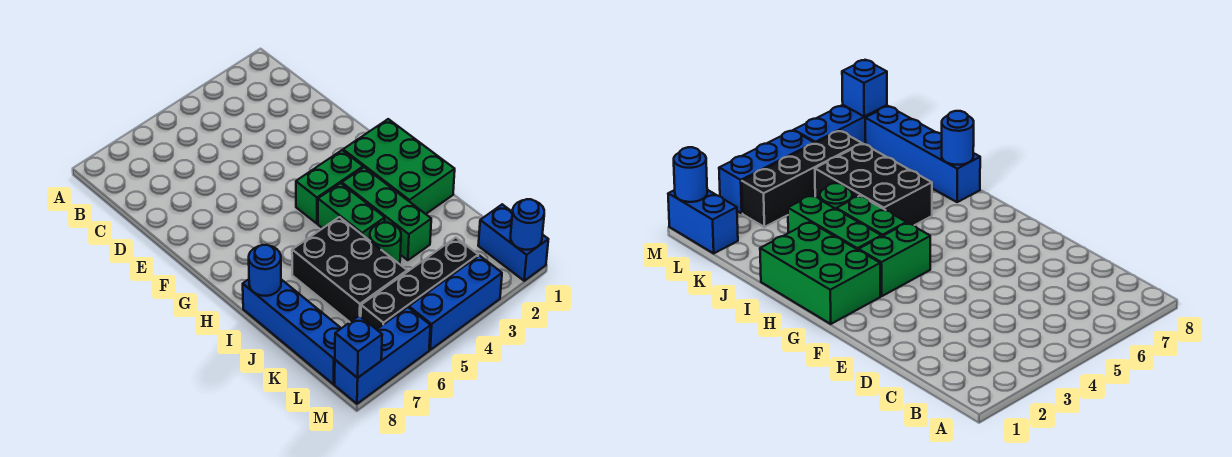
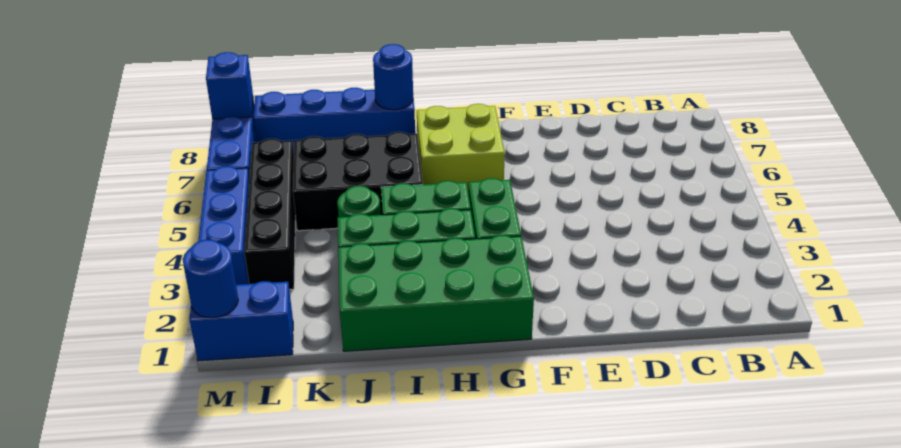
green brick G1:I2 level 1 -> green brick G1:J2 level 1
none -> lime brick G6:H7 level 1

